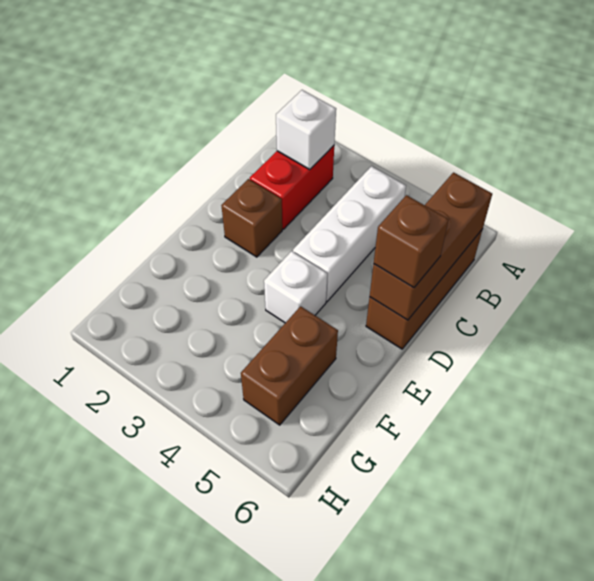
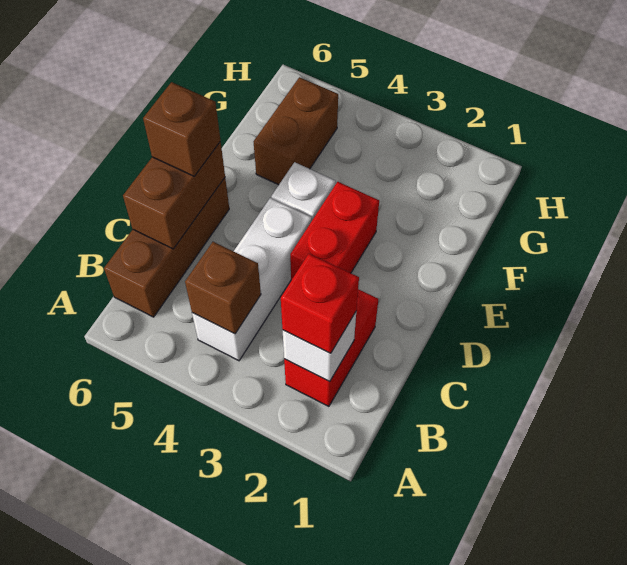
none -> red brick B2 level 3
brown brick B6:D6 level 2 -> brown brick C6:D6 level 2
brown brick D2 level 1 -> brown brick B4 level 2
none -> red brick D3:E3 level 1

